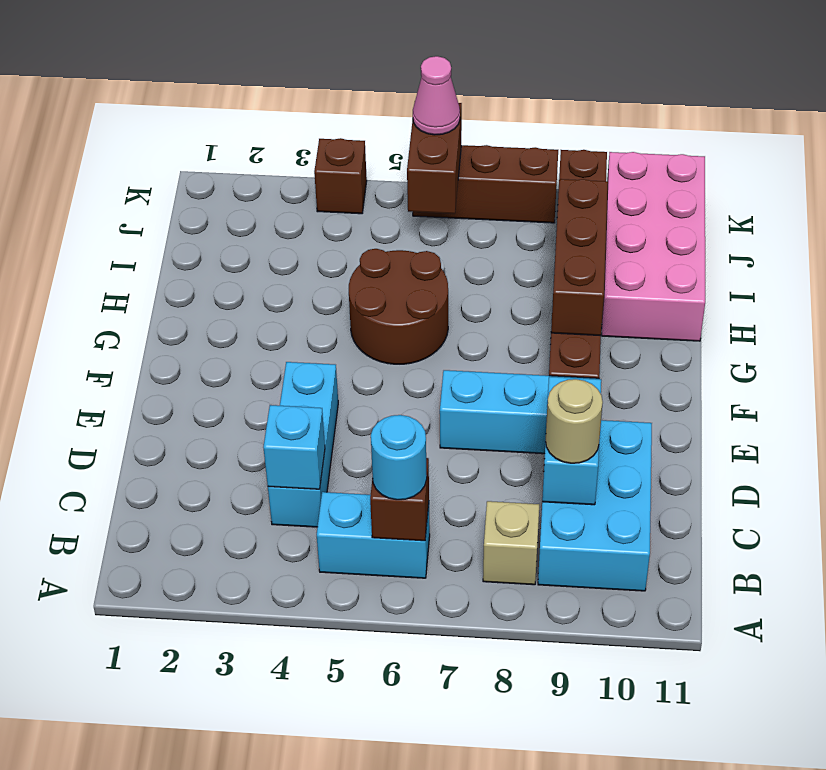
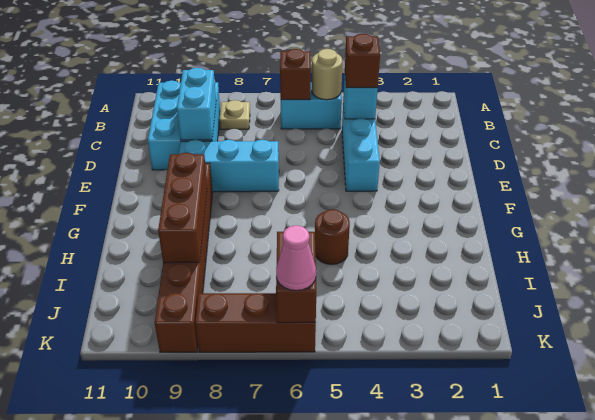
cyan round brick B6 level 3 -> none
tan brick B8 level 1 -> tan plate B8 level 1
tan round brick C9 level 3 -> tan round brick B5 level 2
brown round brick G5:H6 level 1 -> brown round brick H5 level 1
pink brick H10:K11 level 1 -> none
brown brick K4 level 1 -> brown brick C4 level 3

